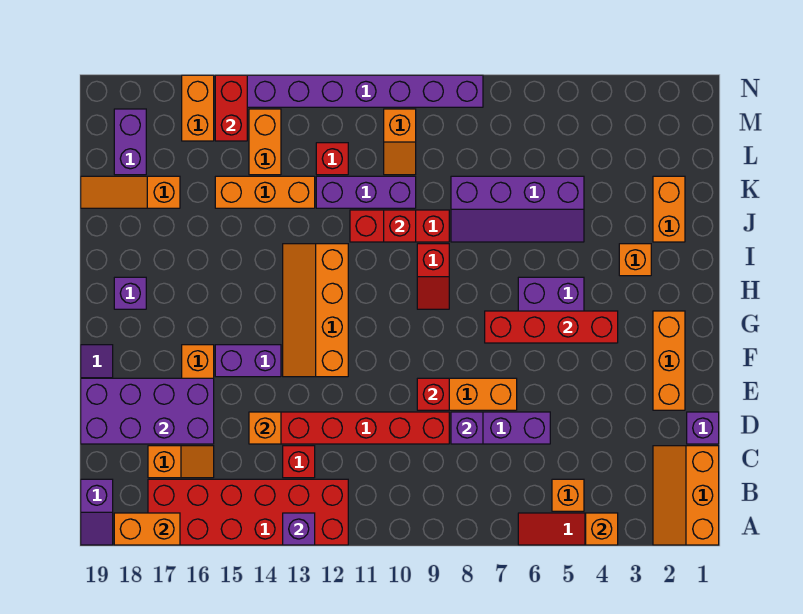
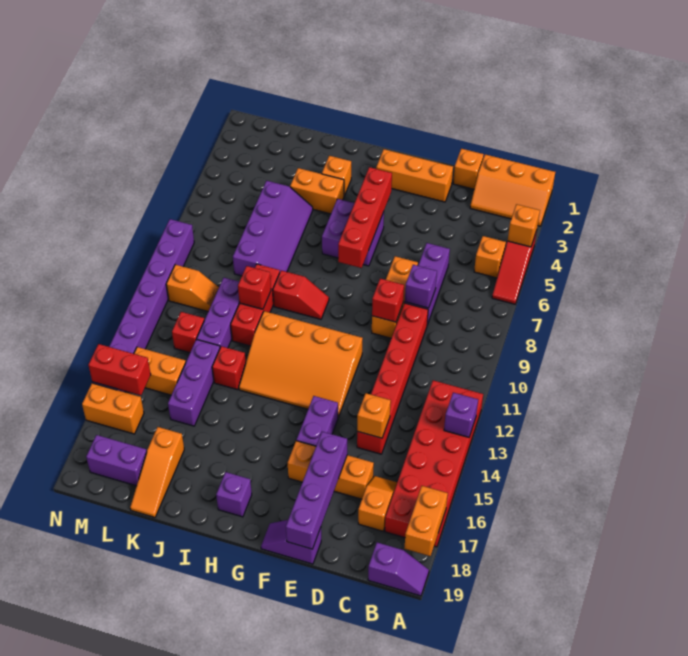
red brick C13 level 1 -> red brick J13 level 1
purple brick D1 level 1 -> orange brick D1 level 1
purple brick D16:E19 level 2 -> purple brick E16:E19 level 2
orange slope F12:I13 level 1 top 12 -> orange slope F11:I13 level 1 top 11
orange brick J2:K2 level 1 -> orange brick I4:J4 level 1
orange brick K13:K15 level 1 -> purple brick K13:K15 level 1

